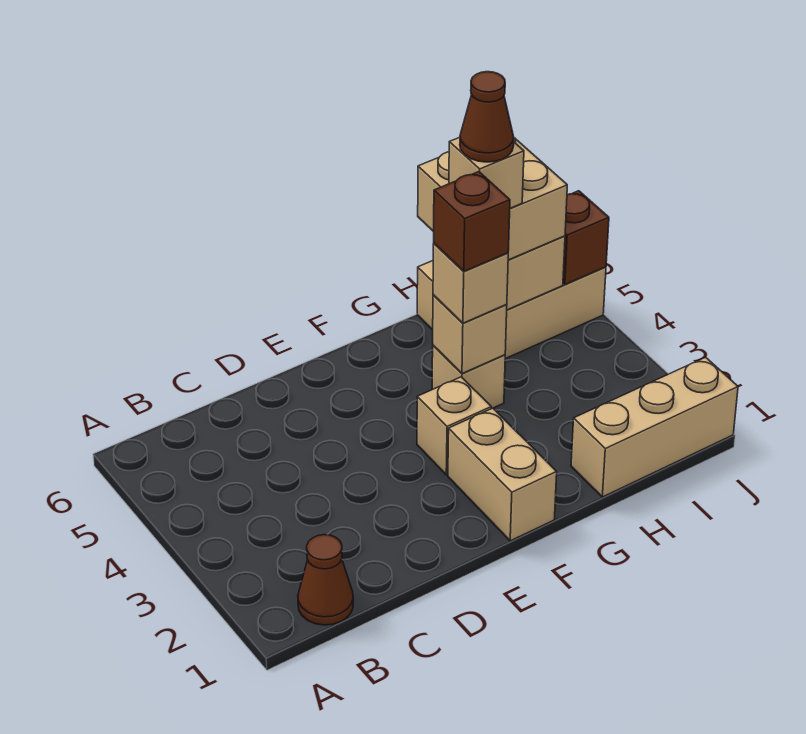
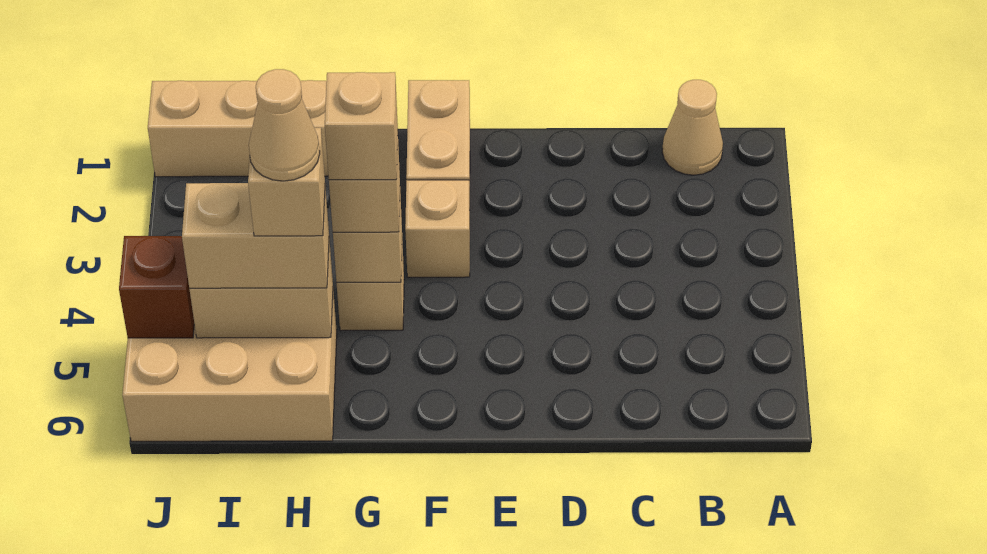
brown cone B1 level 1 -> tan cone B1 level 1
brown brick G4 level 4 -> tan brick G4 level 4
tan brick H5:I6 level 3 -> tan brick H5:I5 level 3
brown cone H5 level 5 -> tan cone H5 level 5

